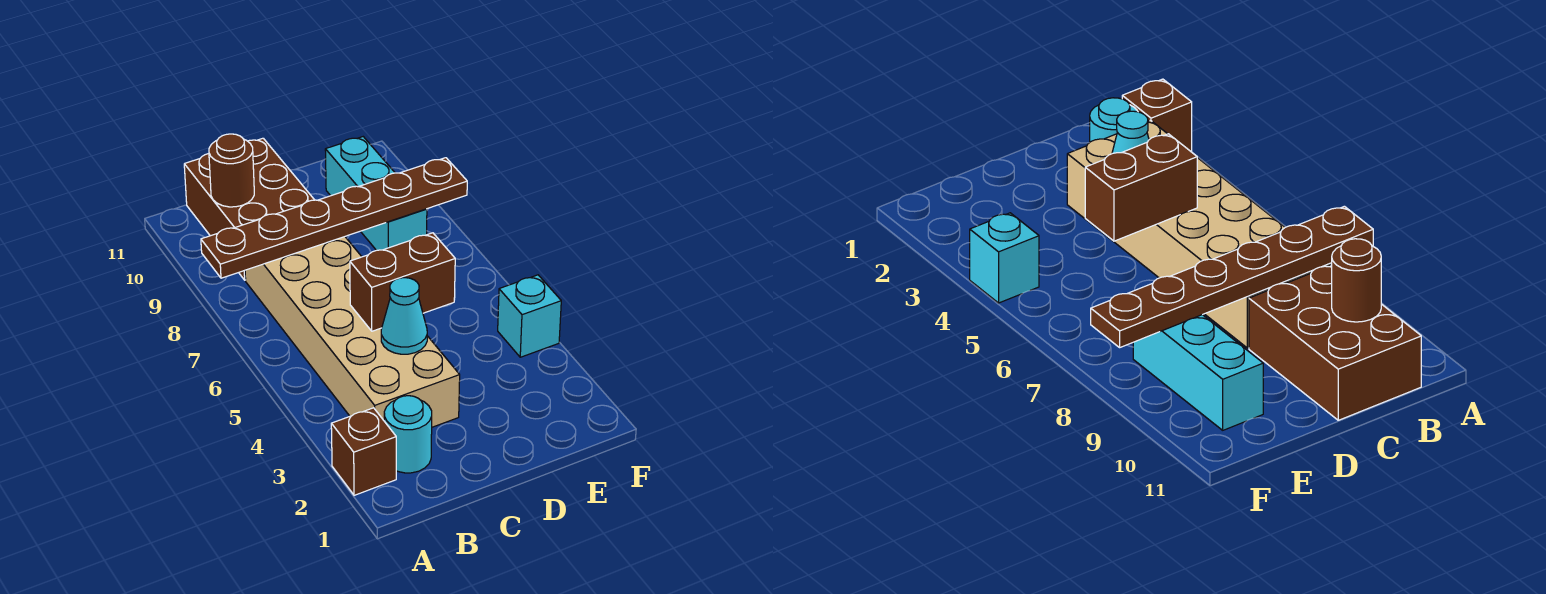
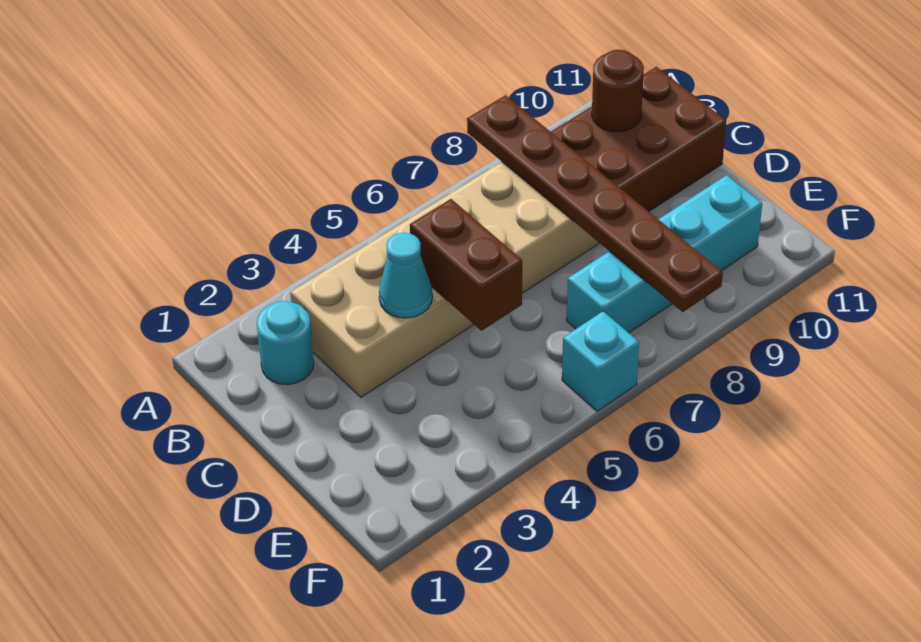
brown brick A2 level 1 -> none
cyan brick E8:E10 level 1 -> cyan brick E7:E10 level 1
cyan brick F4 level 1 -> cyan brick F6 level 1

